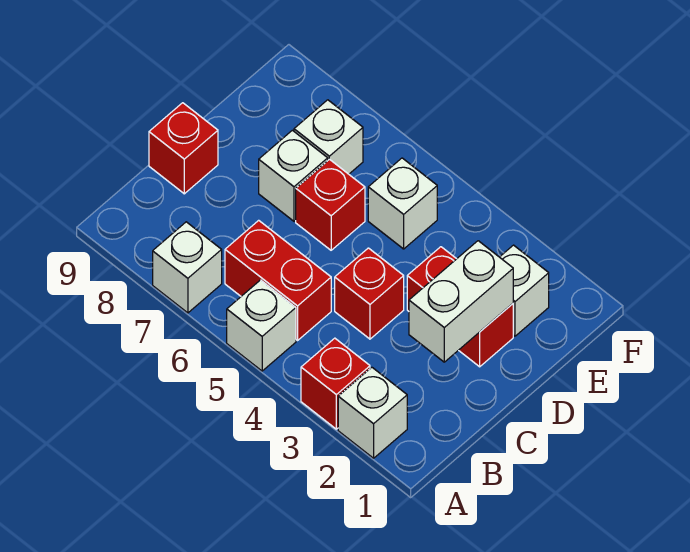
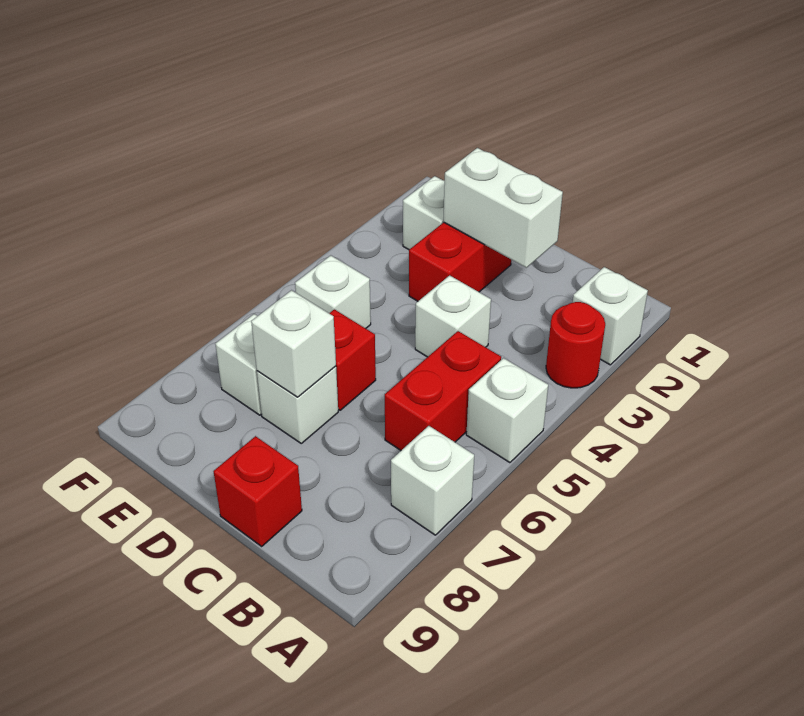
red brick A3 level 1 -> red round brick A3 level 1
red brick C4 level 1 -> white brick C4 level 1
none -> white brick D7 level 2

